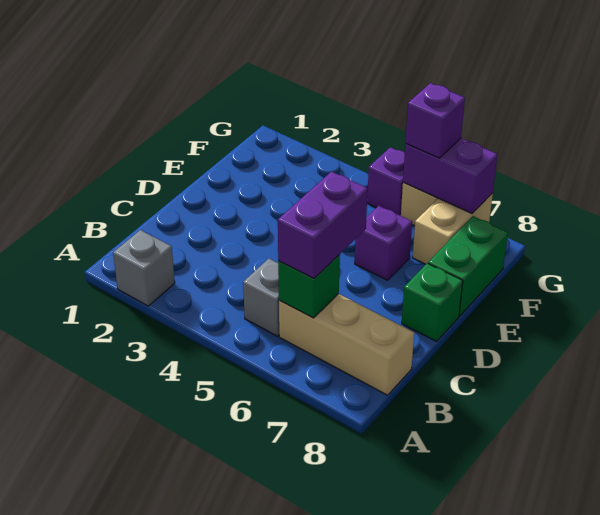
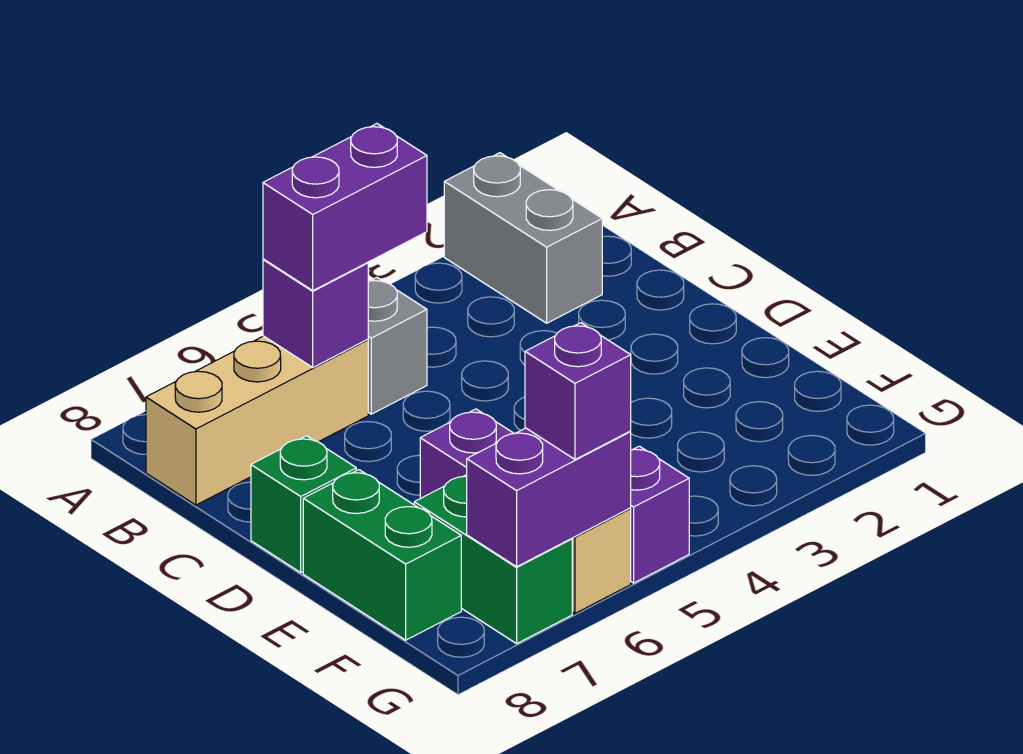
grey brick A2 level 1 -> grey brick A2:B2 level 1
green brick B6 level 2 -> purple brick B6 level 2
purple brick B6:C6 level 3 -> purple brick B5:B6 level 3
tan brick F7:G7 level 1 -> green brick F7:G7 level 1

